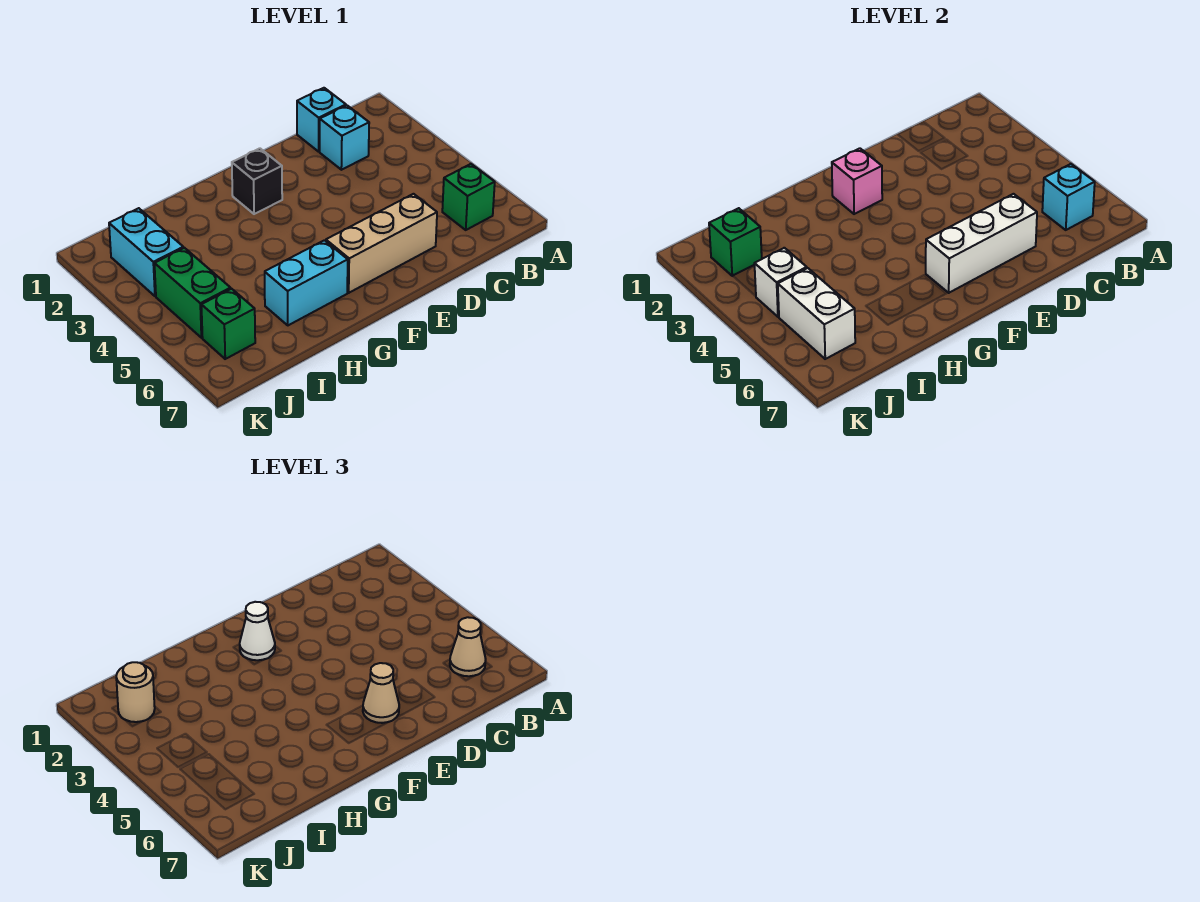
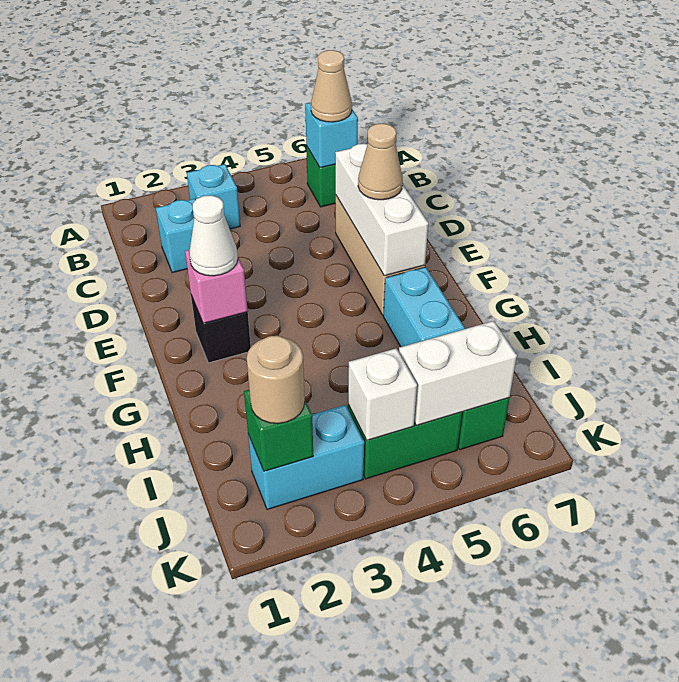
cyan brick C1 level 1 -> cyan brick B3 level 1

